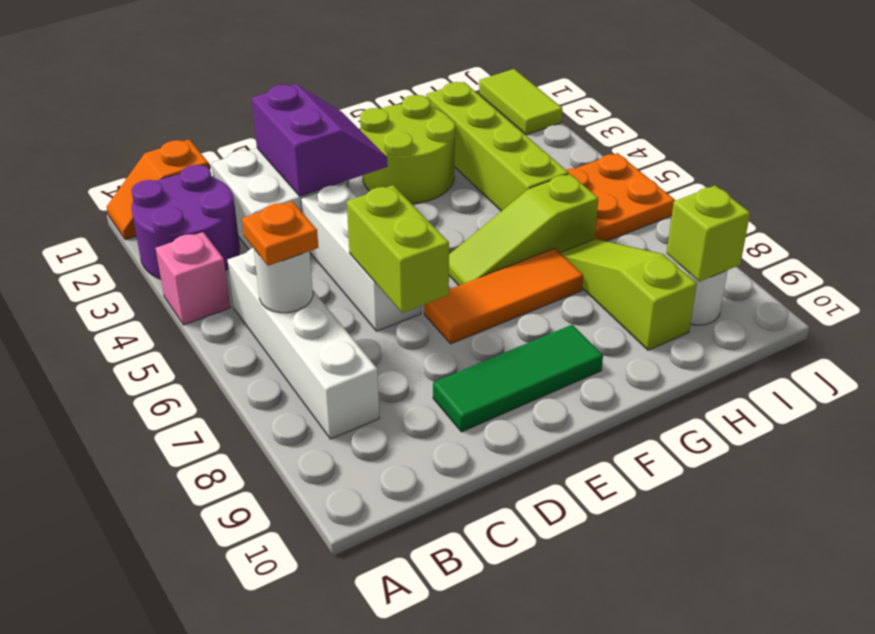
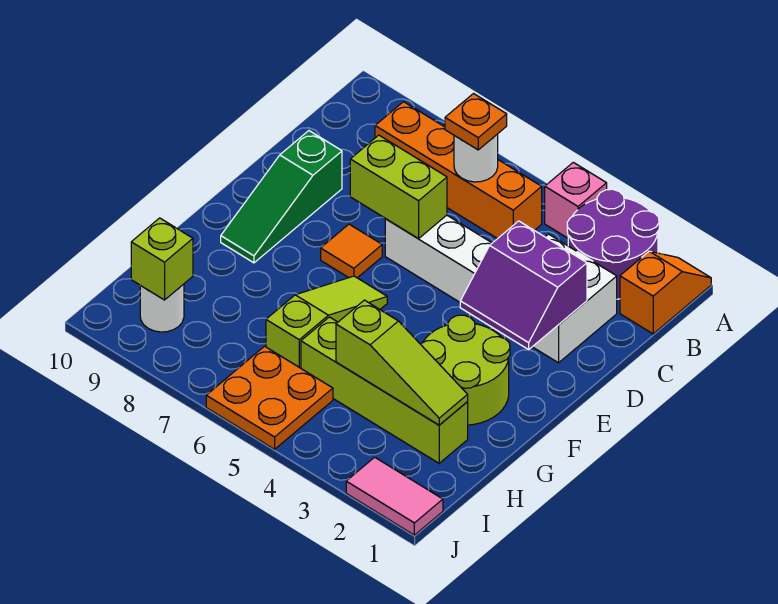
white brick B5:B8 level 1 -> orange brick B5:B8 level 1
green tile D9:F9 level 1 -> green slope D9:F9 level 1 top D
orange tile E7:G7 level 1 -> orange tile E7 level 1
lime slope H7:H9 level 1 top 9 -> lime slope H2:H4 level 2 top 4
lime tile J1:J2 level 1 -> pink tile J1:J2 level 1

